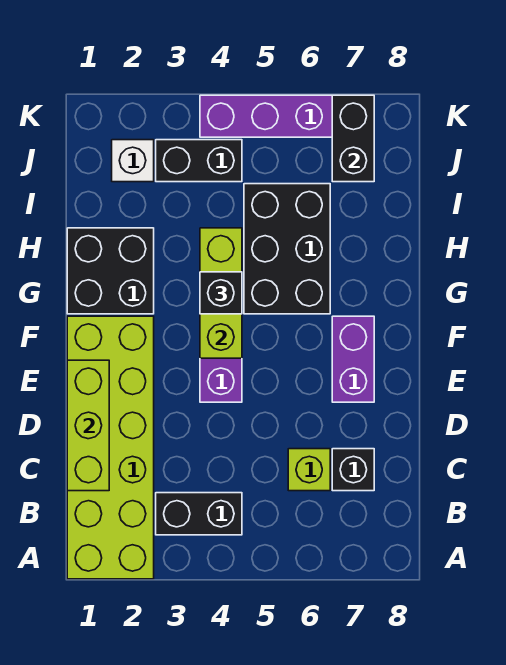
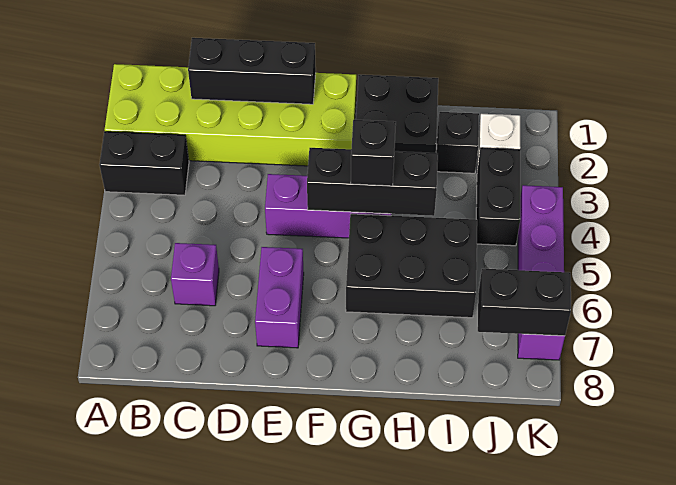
black brick B3:B4 level 1 -> black brick A3:B3 level 1
lime brick C1:E1 level 2 -> black brick C1:E1 level 2
lime brick C6 level 1 -> purple brick C6 level 1
black brick C7 level 1 -> black brick I2 level 1
purple brick E7:F7 level 1 -> purple brick E6:E7 level 1
lime brick F4:H4 level 2 -> black brick F4:H4 level 2

